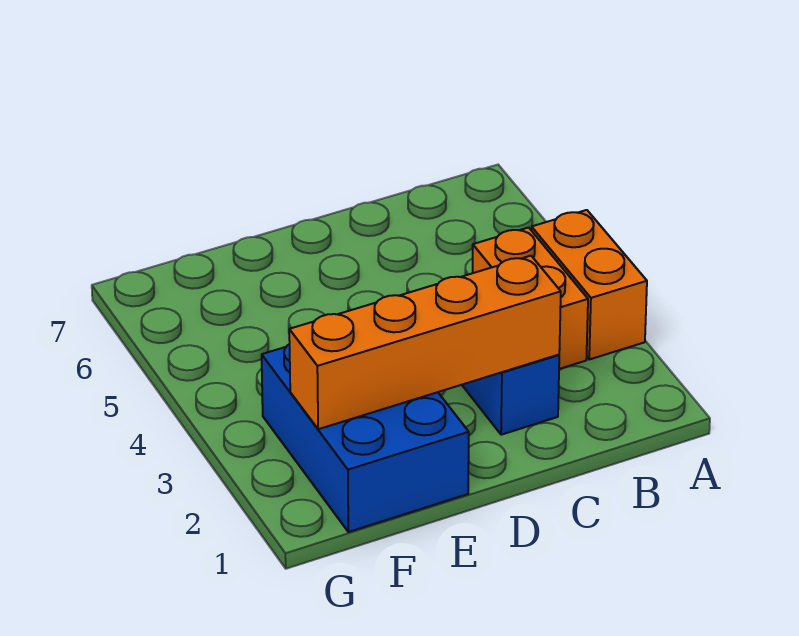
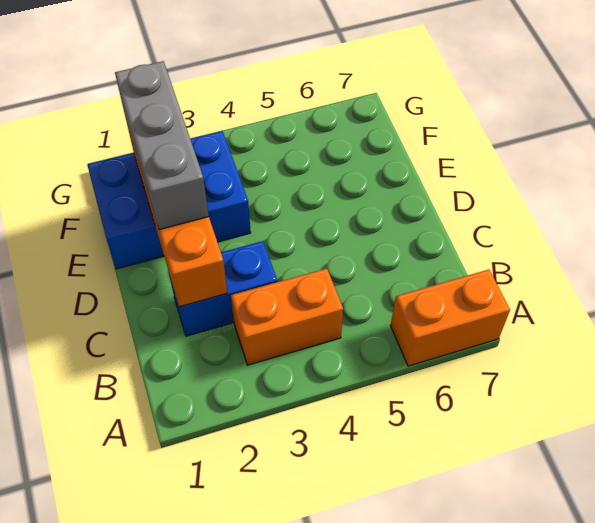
orange brick A3:A4 level 1 -> orange brick A6:A7 level 1
none -> grey brick D2:F2 level 3

